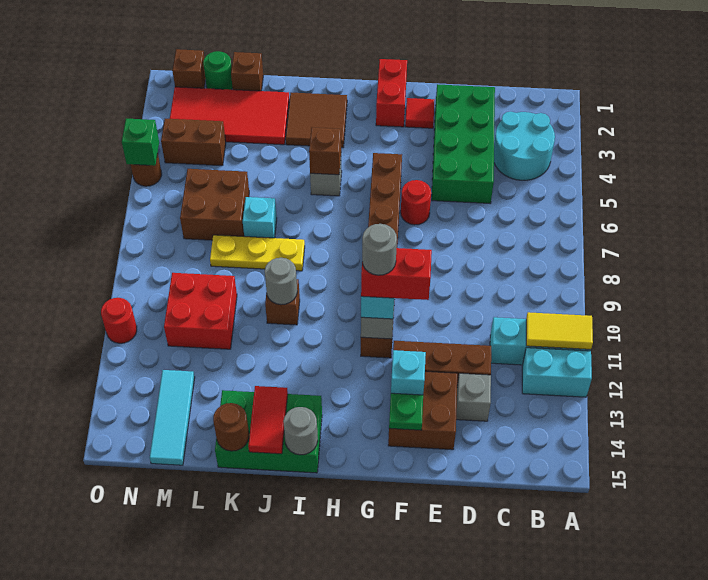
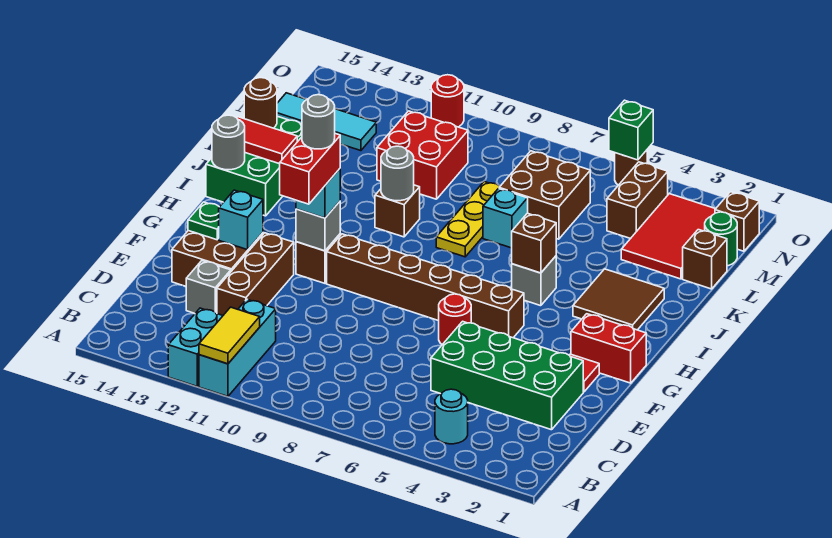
cyan round brick B3:C4 level 1 -> cyan round brick B4 level 1
red tile K2:N3 level 1 -> red tile L2:N3 level 1

